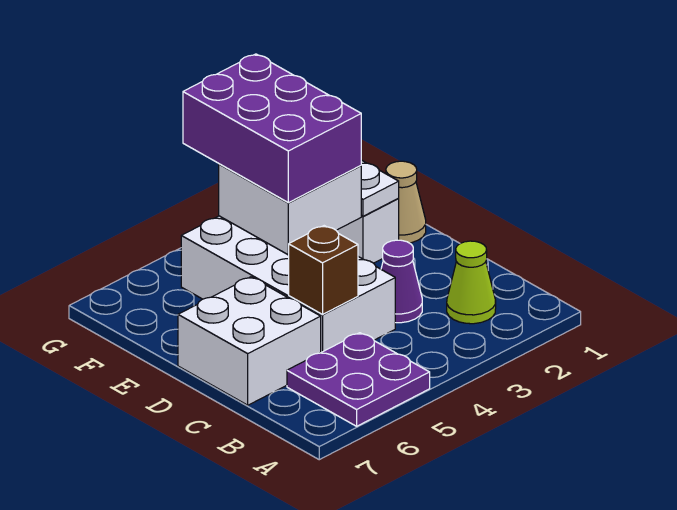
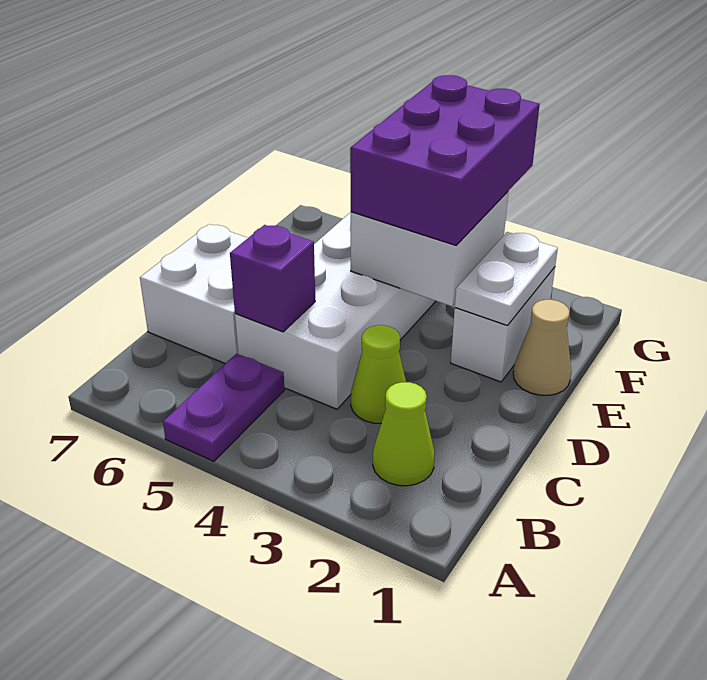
purple plate A5:B6 level 1 -> purple plate A5:B5 level 1
purple cone C3 level 1 -> lime cone C3 level 1
brown brick C5 level 2 -> purple brick C5 level 2

